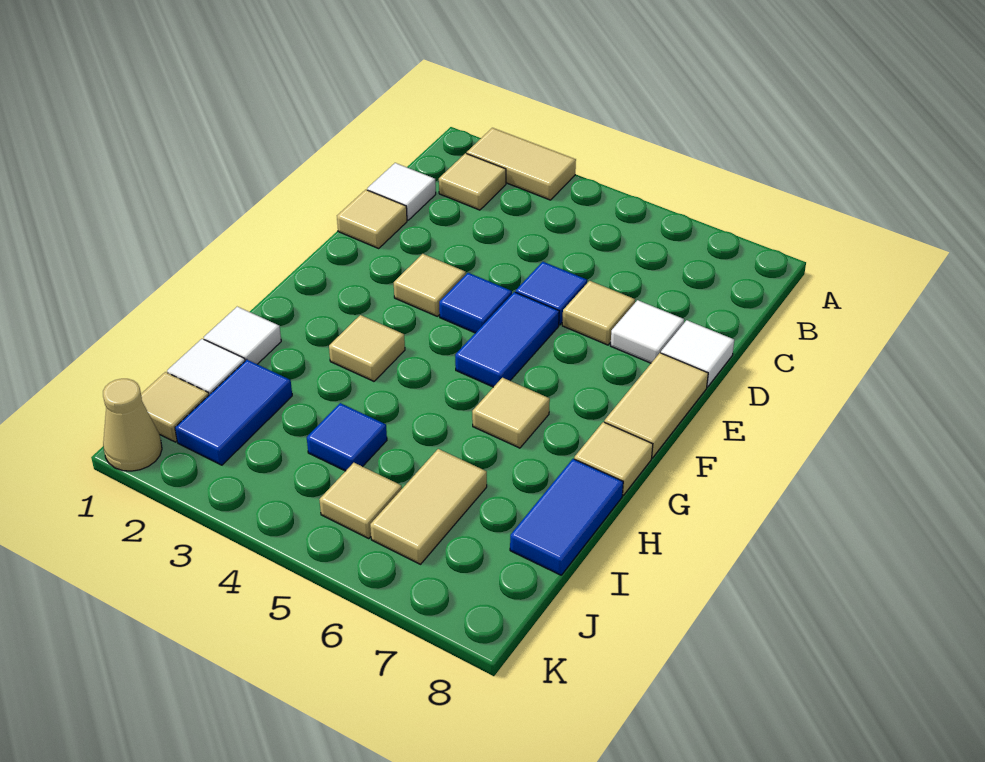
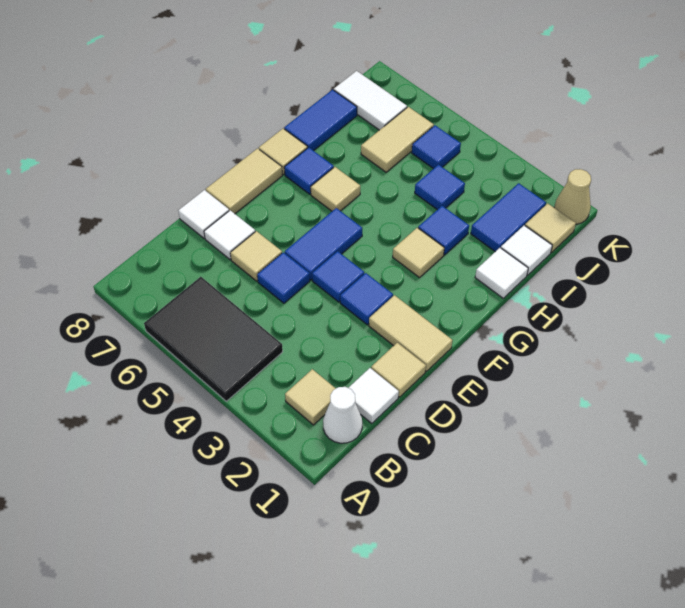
tan tile A2:A3 level 1 -> tan tile E1:E2 level 1
none -> black tile A4:B6 level 1
none -> white cone B1 level 1
tan tile E3 level 1 -> blue tile E3 level 1
none -> blue tile G7 level 1
none -> blue tile H3 level 1
tan tile J5 level 1 -> blue tile J5 level 1
none -> white tile J7:J8 level 1

